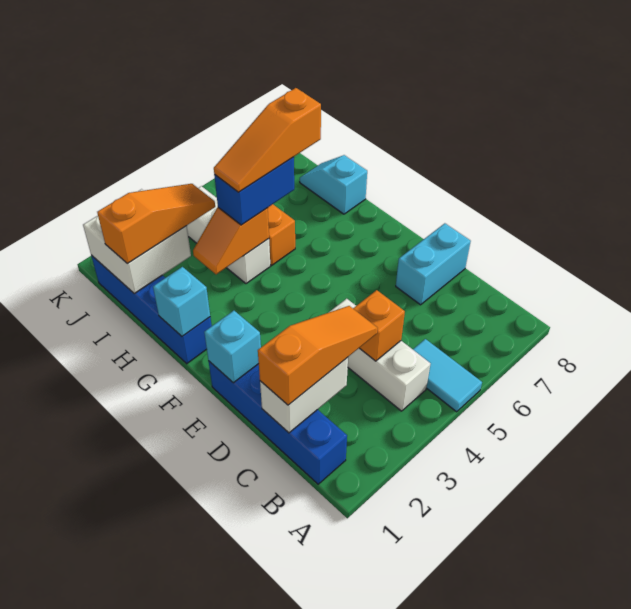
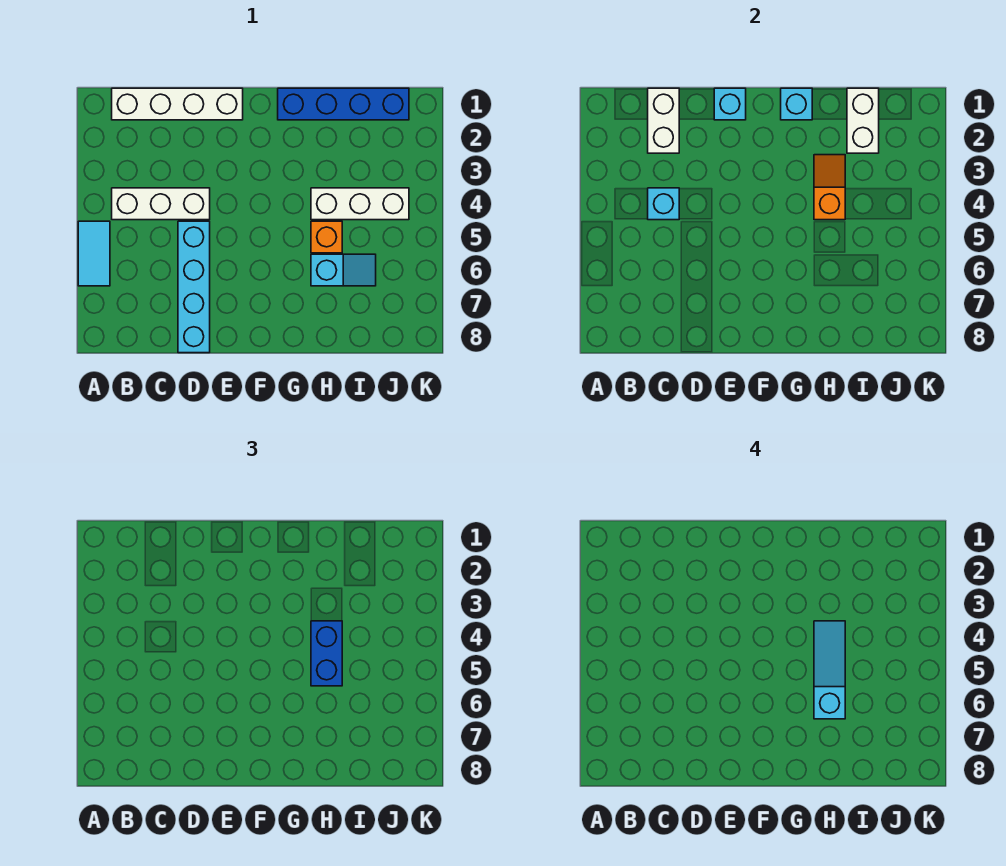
cyan tile A5:B5 level 1 -> cyan tile A5:A6 level 1
blue brick B1:E1 level 1 -> white brick B1:E1 level 1
orange slope C1:C3 level 3 top 1 -> none
orange brick C4 level 2 -> cyan brick C4 level 2
cyan brick D7:D8 level 1 -> cyan brick D5:D8 level 1
orange slope H4:H6 level 4 top 6 -> cyan slope H4:H6 level 4 top 6
cyan slope H8:I8 level 1 top H -> cyan slope H6:I6 level 1 top H
white brick I1:J2 level 2 -> white brick I1:I2 level 2
orange slope I1:I3 level 3 top 1 -> none

